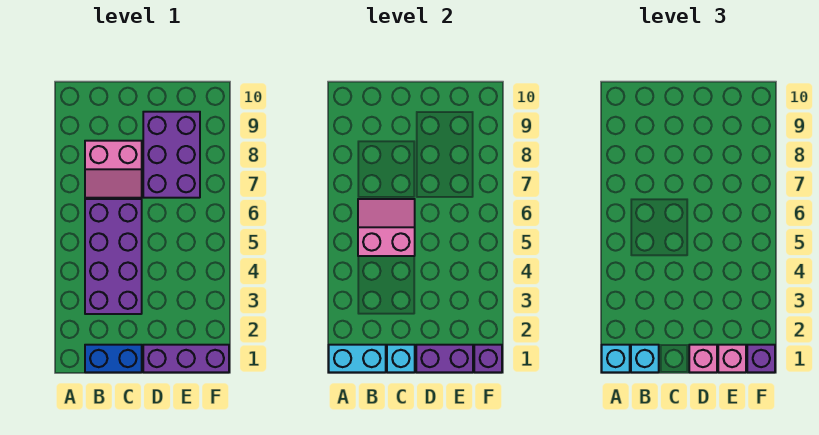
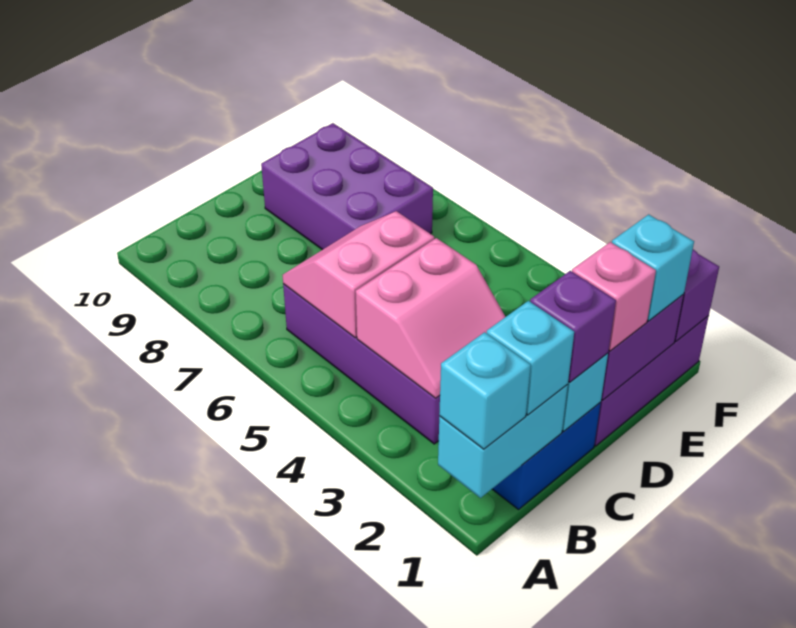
pink slope B7:C8 level 1 top 8 -> pink slope B3:C4 level 2 top 4
pink brick E1 level 3 -> cyan brick E1 level 3
purple brick F1 level 3 -> purple brick C1 level 3

